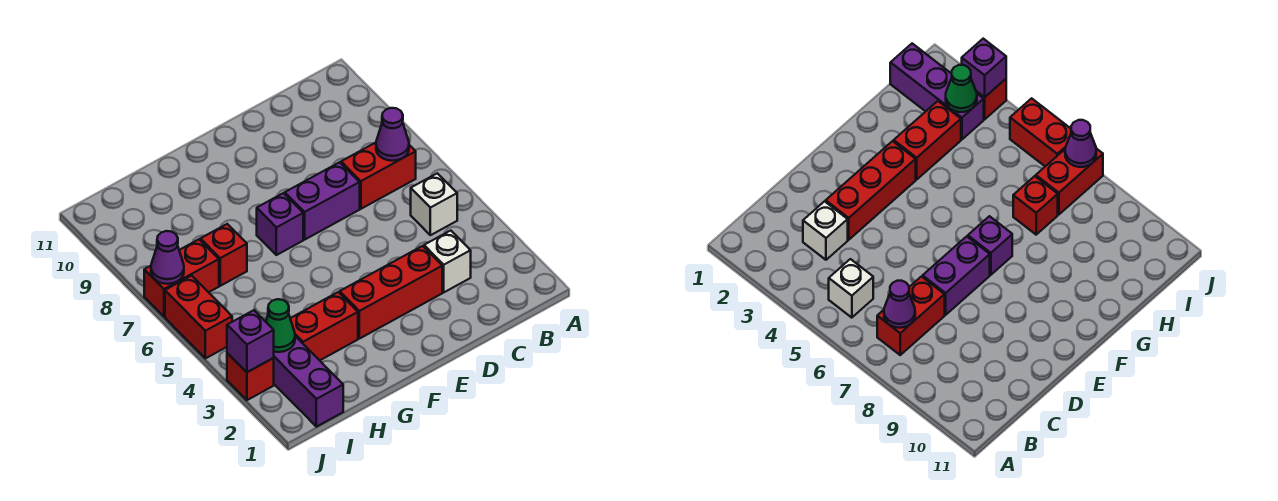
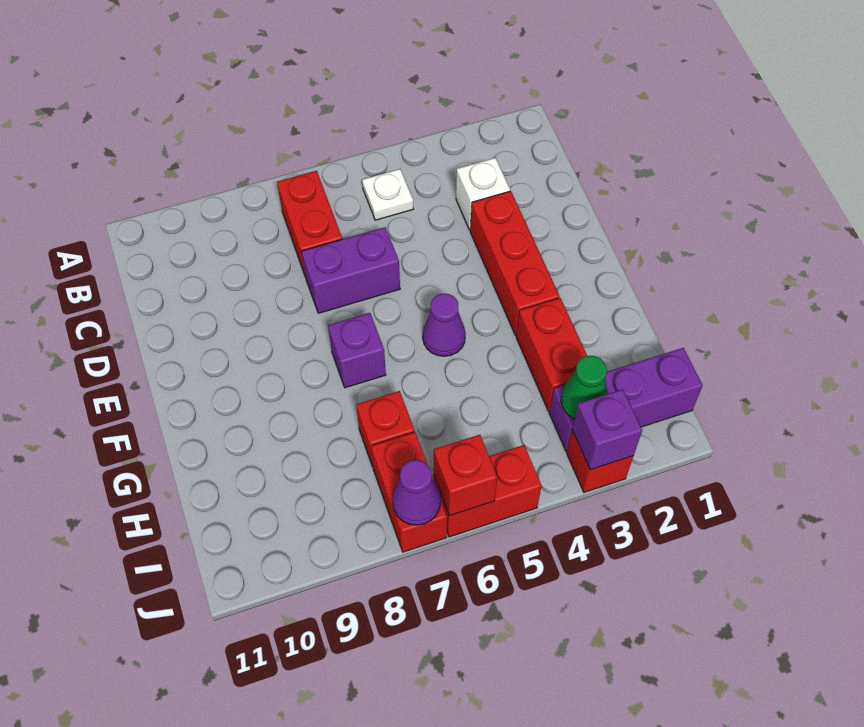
white brick B5 level 1 -> white plate B5 level 1
purple cone B7 level 2 -> purple cone F5 level 1
purple brick D7:E7 level 1 -> purple brick D6:D7 level 1
none -> red brick J6 level 2

